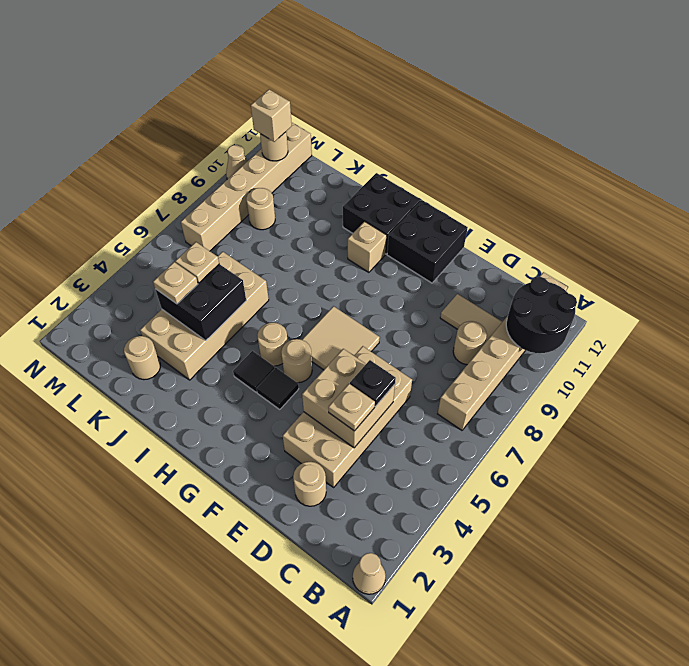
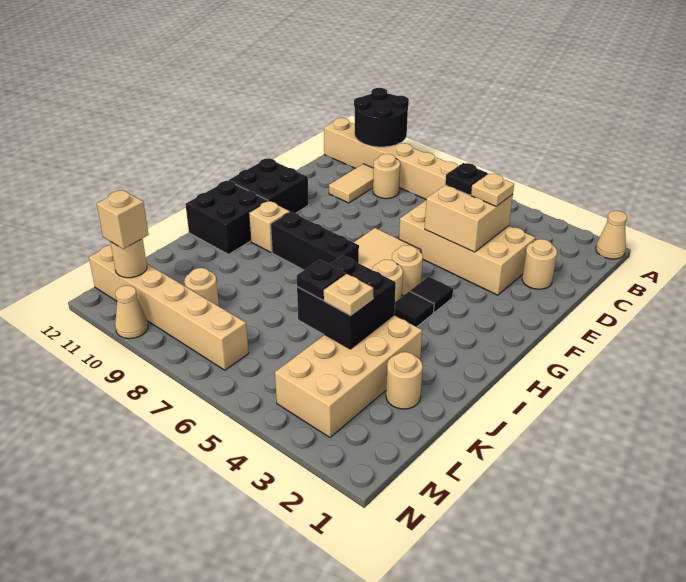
none -> black brick H7:H9 level 1
tan brick J3:K6 level 1 -> tan brick J3:M4 level 1
tan plate K5 level 3 -> black plate K5 level 3

